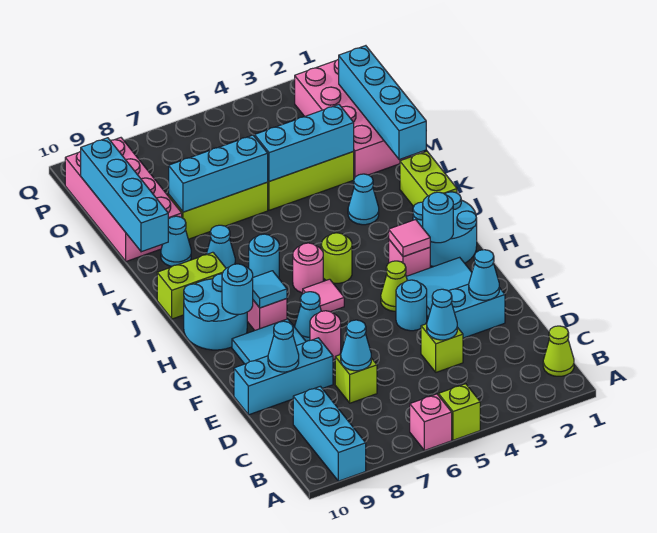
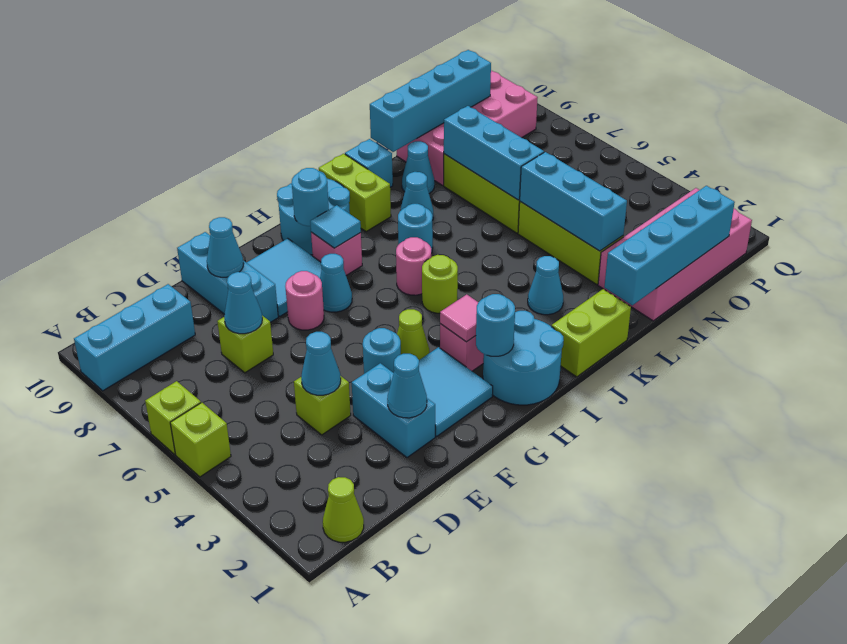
pink brick A6 level 1 -> lime brick A6 level 1
pink tile H6 level 1 -> none
none -> cyan brick K10 level 1

